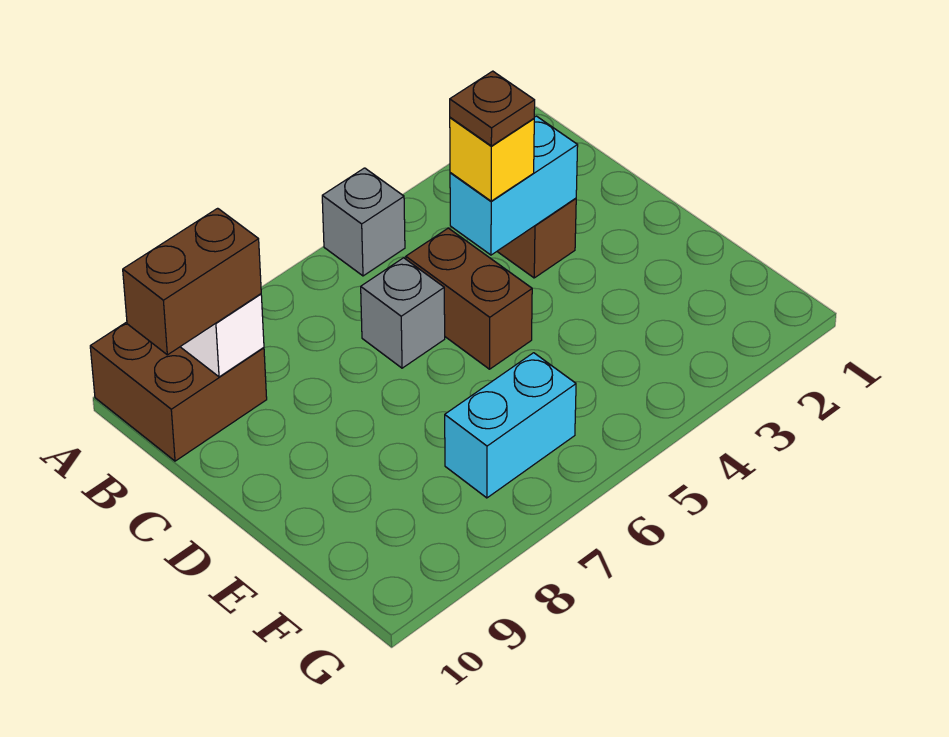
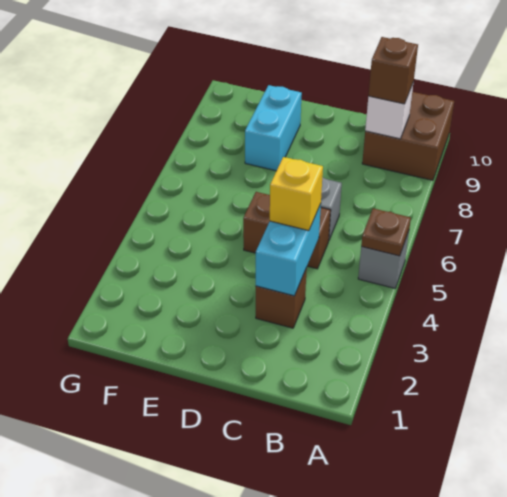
brown brick B9:B10 level 3 -> brown brick B9 level 3
brown plate C4 level 4 -> brown plate A5 level 2
cyan brick F6:F7 level 1 -> cyan brick E8:E9 level 1

